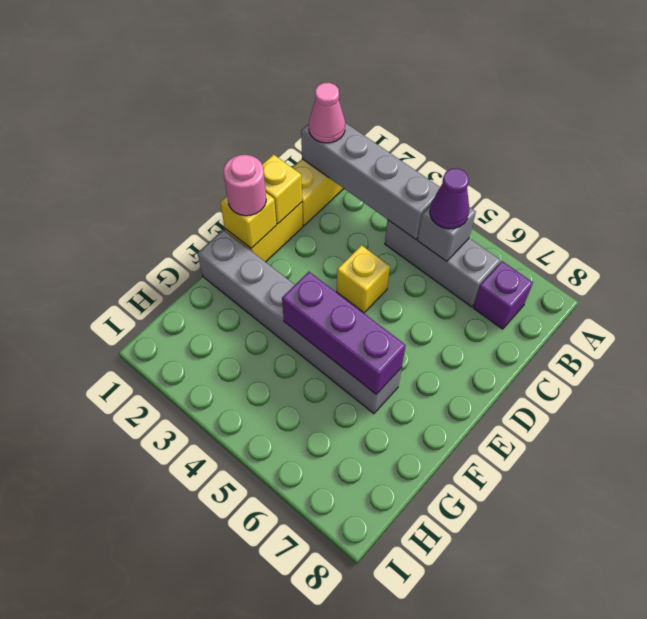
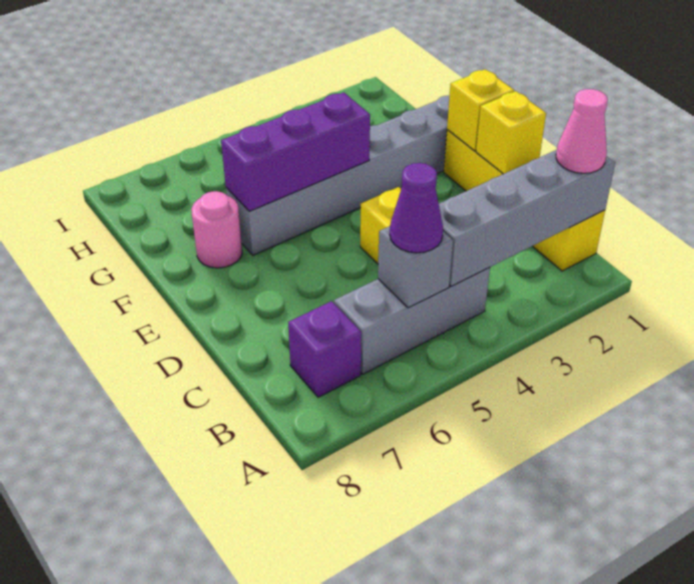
pink round brick E1 level 3 -> pink round brick F7 level 1

